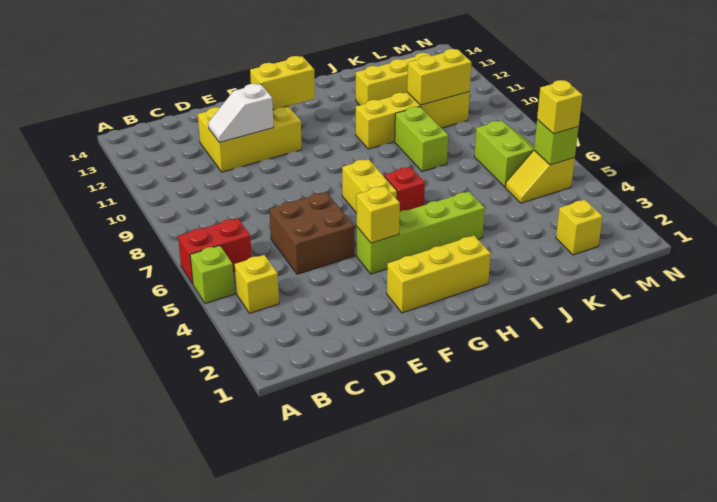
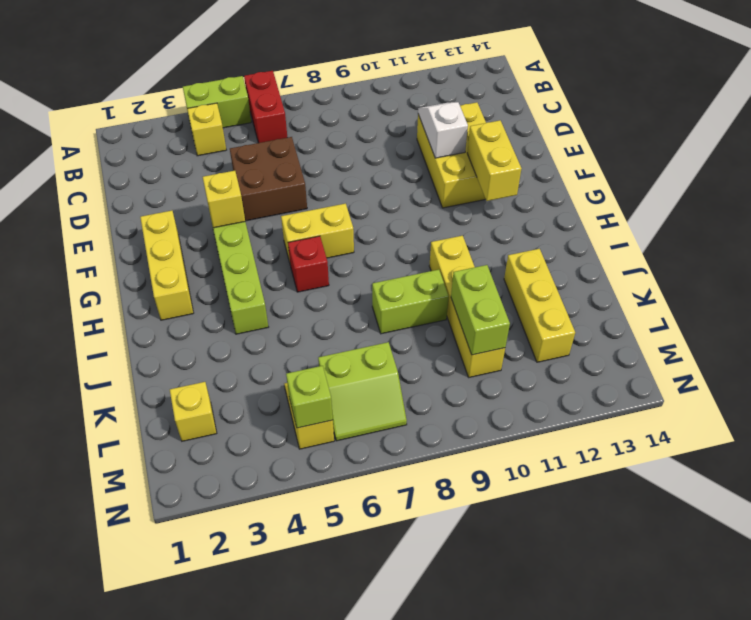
lime brick A5 level 1 -> lime brick A4:A5 level 1
yellow brick K10:L10 level 2 -> lime brick K10:L10 level 2
yellow brick M5 level 3 -> none

